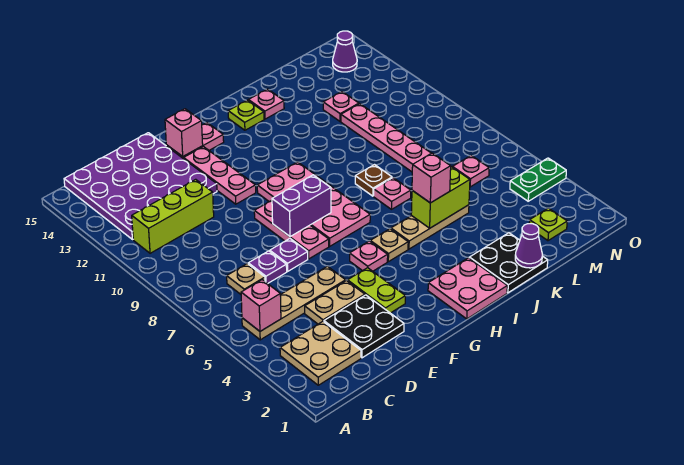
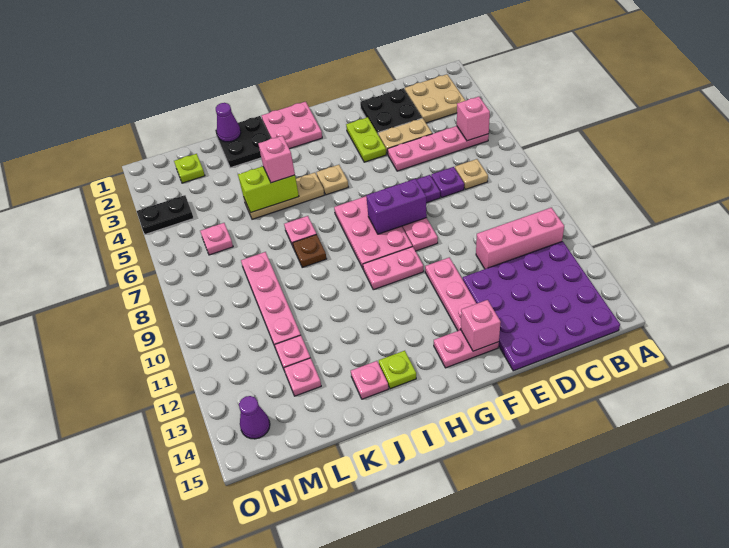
tan plate B5:E5 level 1 -> pink plate B5:E5 level 1
lime brick B11:D11 level 1 -> pink brick B11:D11 level 1
pink plate G5 level 1 -> pink plate L13 level 1
green plate N4:O4 level 1 -> black plate N4:O4 level 1

